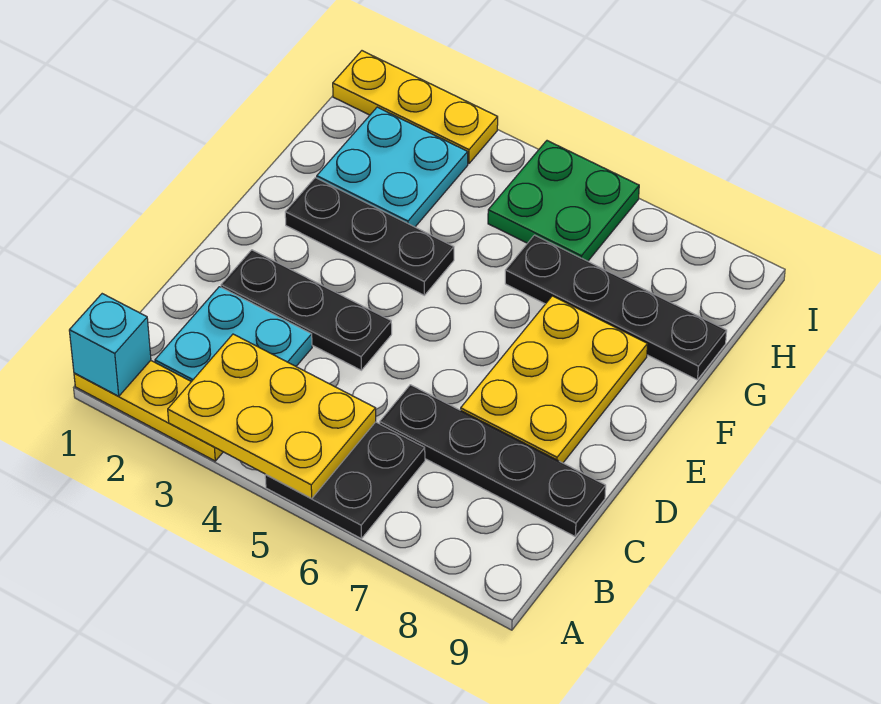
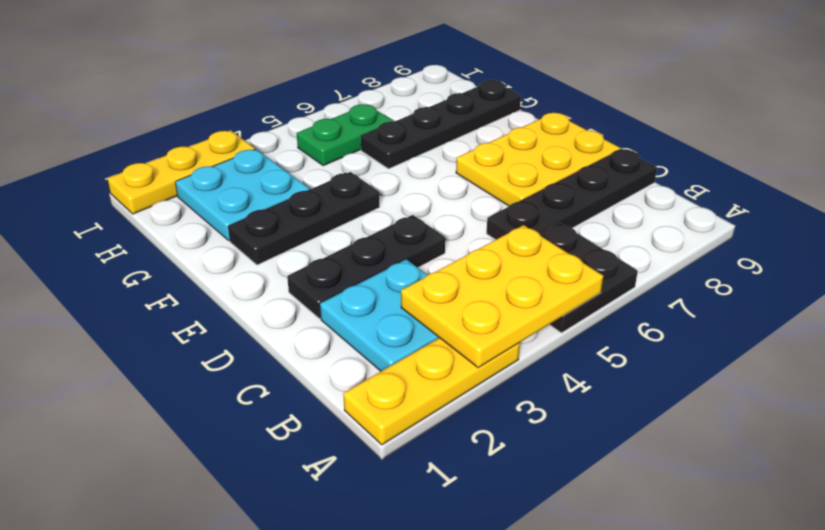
cyan brick A1 level 2 -> none
yellow plate D7:F8 level 1 -> yellow plate D7:E9 level 1
green plate H5:I6 level 1 -> green plate H5:H6 level 1

